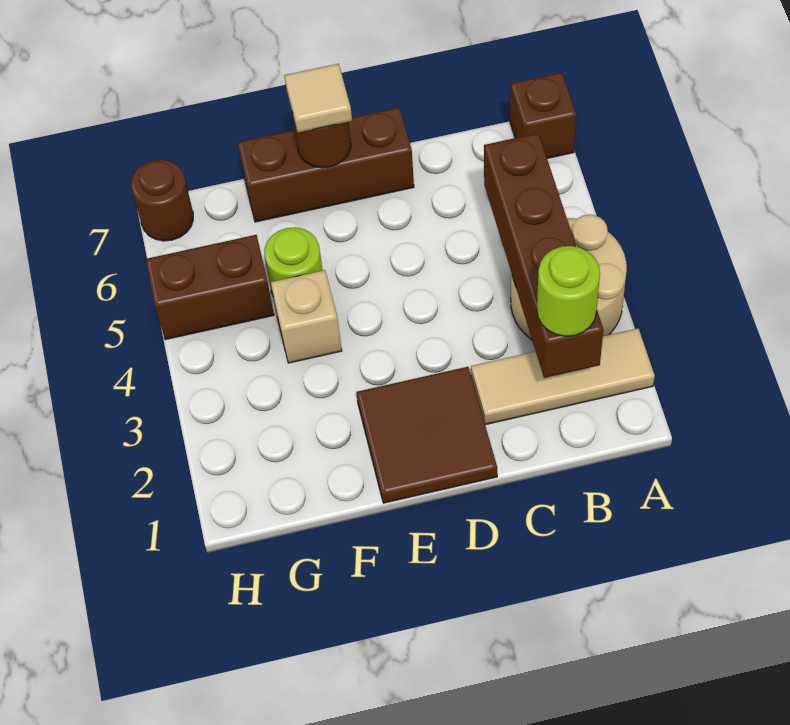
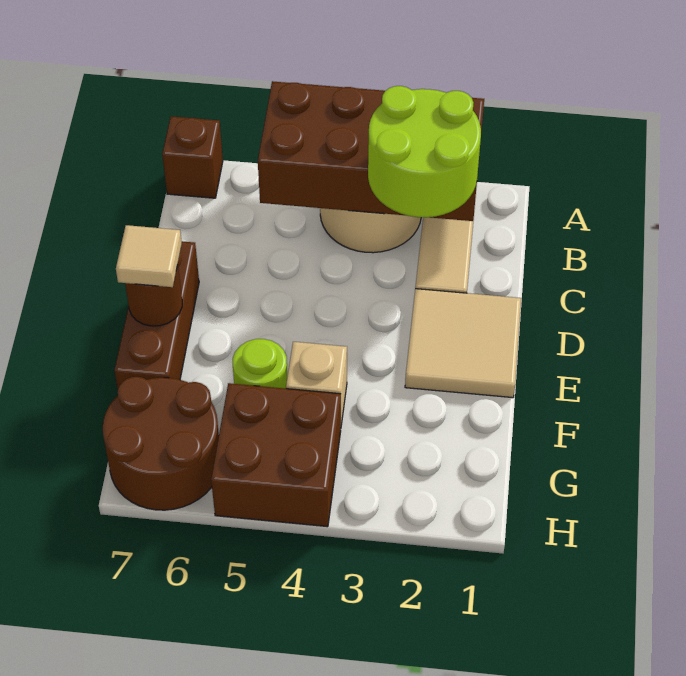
brown brick B2:B5 level 2 -> brown brick A2:B5 level 2
lime round brick B2 level 3 -> lime round brick B2:C3 level 3
brown tile D1:E2 level 1 -> tan tile D1:E2 level 1
brown brick G5:H5 level 1 -> brown brick G4:H5 level 1
brown round brick H7 level 1 -> brown round brick G6:H7 level 1

